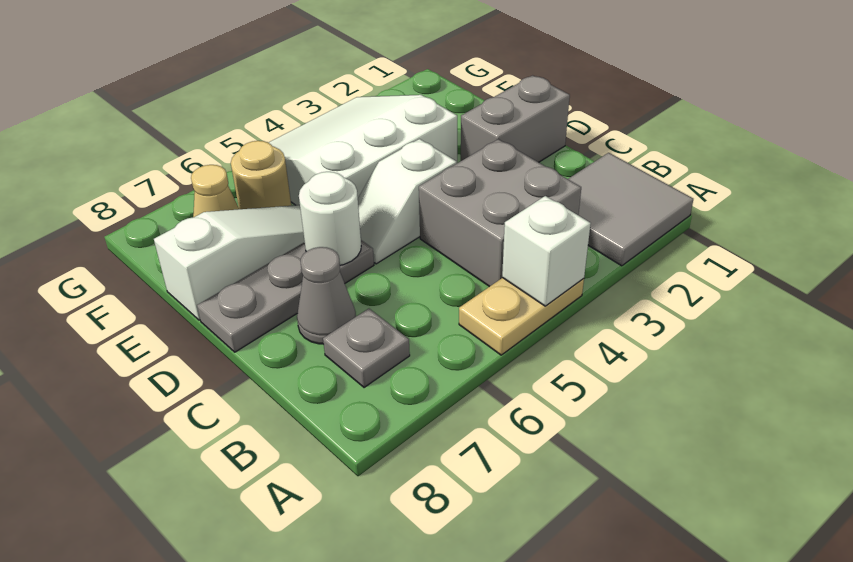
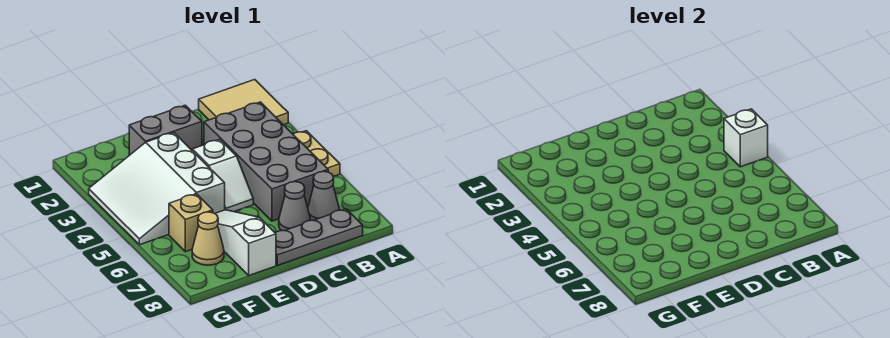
grey tile A1:B2 level 1 -> tan tile A1:B2 level 1
grey brick B3:C4 level 1 -> grey brick B3:C6 level 1
grey plate B7 level 1 -> grey cone B7 level 1
grey brick D1:D2 level 1 -> grey brick D2:E2 level 1
grey plate D6:D8 level 1 -> grey plate B8:D8 level 1
white round brick D6 level 2 -> none
tan round brick F6 level 1 -> tan brick F6 level 1

